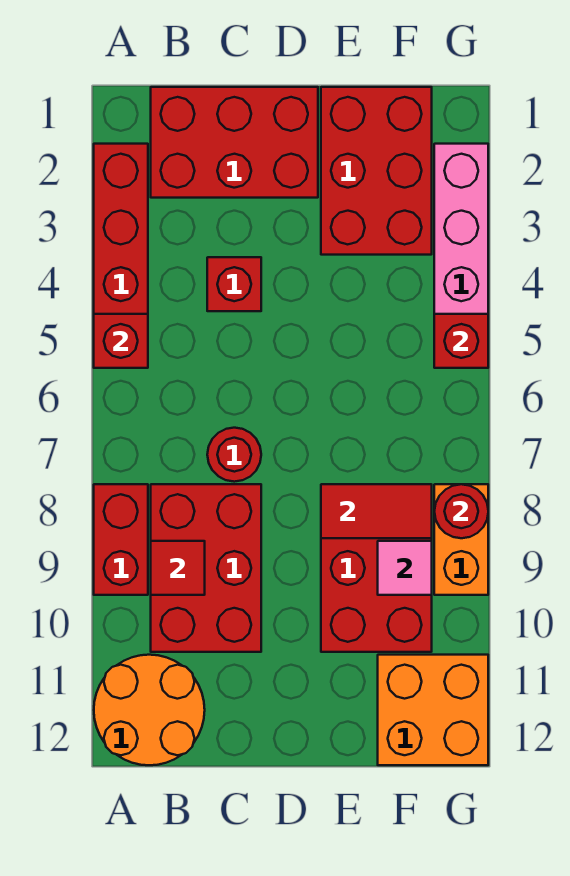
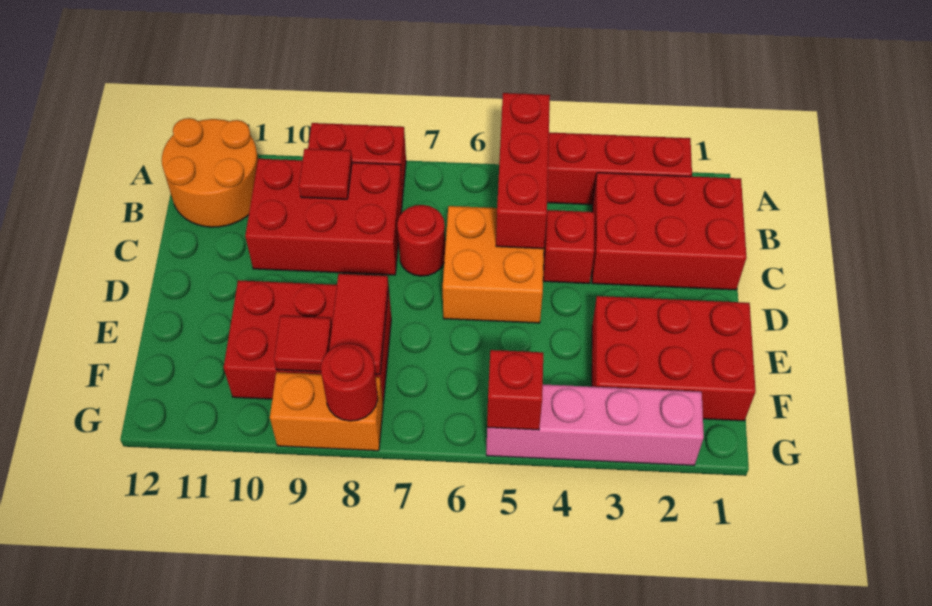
red brick A5 level 2 -> red brick A5:C5 level 2
red brick B1:D2 level 1 -> red brick B1:C3 level 1
pink tile F9 level 2 -> red tile F9 level 2
orange brick F11:G12 level 1 -> orange brick C5:D6 level 1

